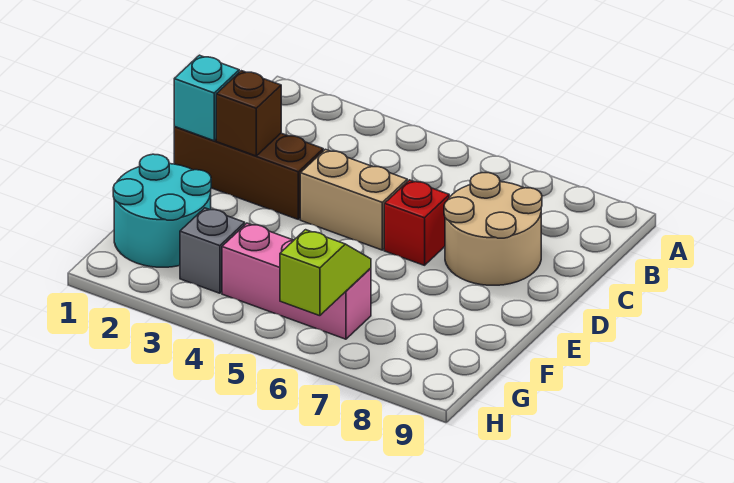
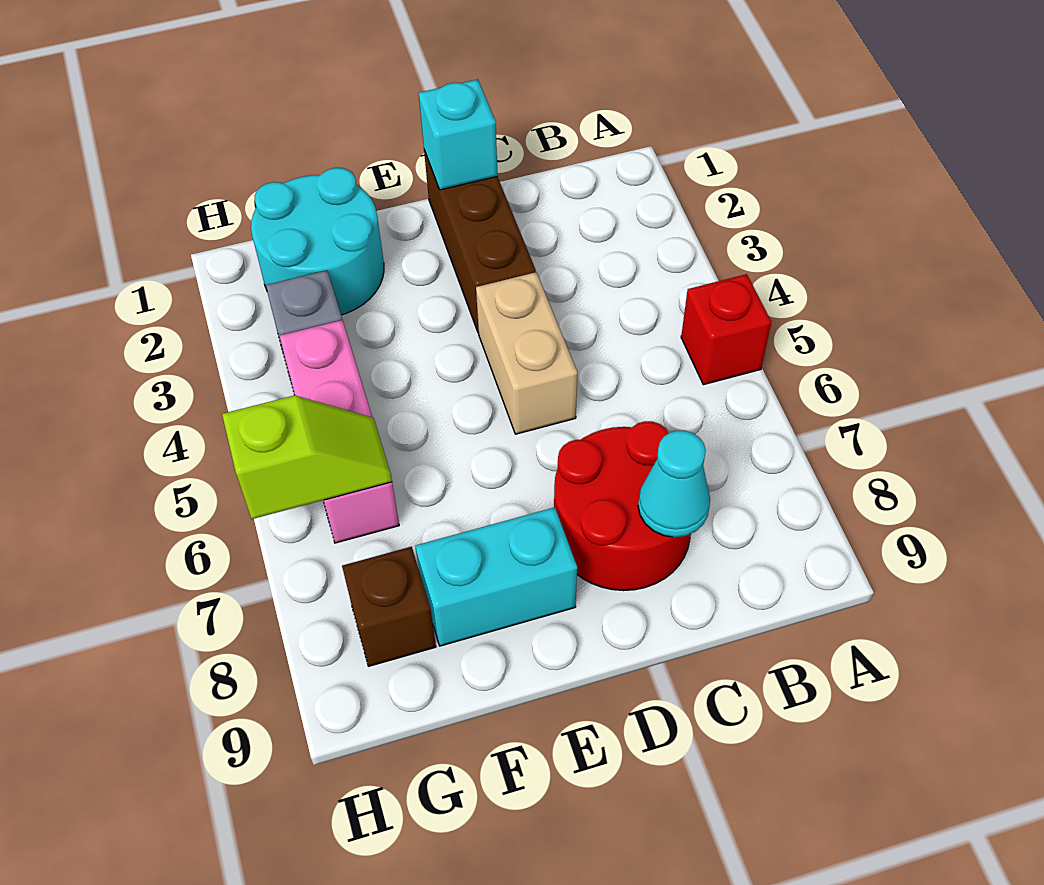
tan round brick C7:D8 level 1 -> red round brick C7:D8 level 1
none -> cyan cone C8 level 2
brown brick D2 level 2 -> brown brick G8 level 1
red brick D6 level 1 -> red brick A5 level 1
none -> cyan brick E8:F8 level 1

